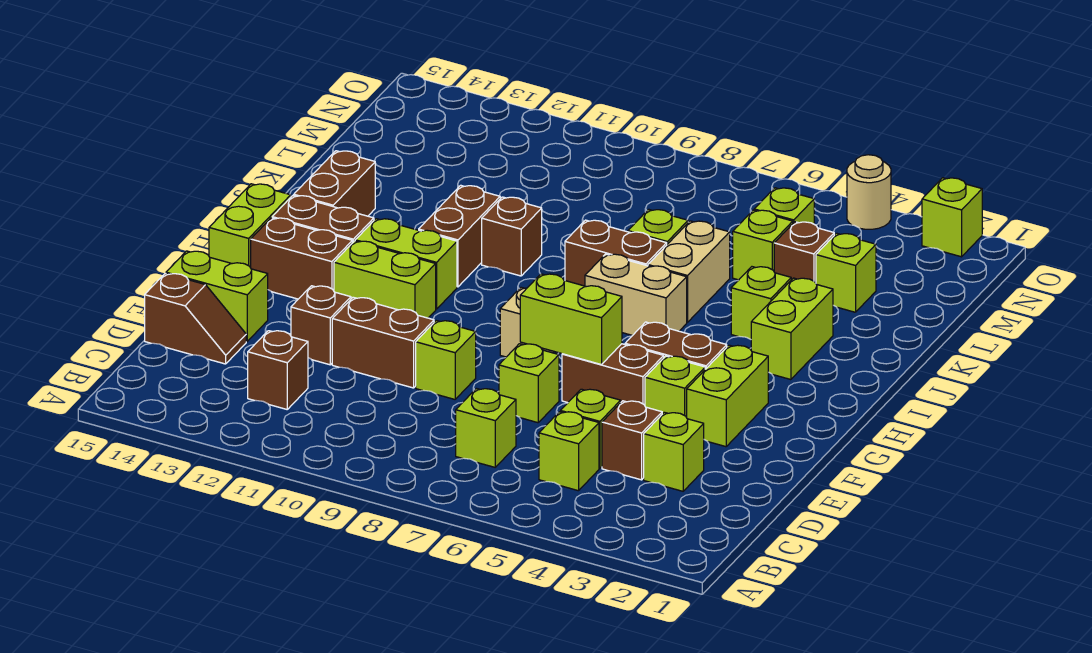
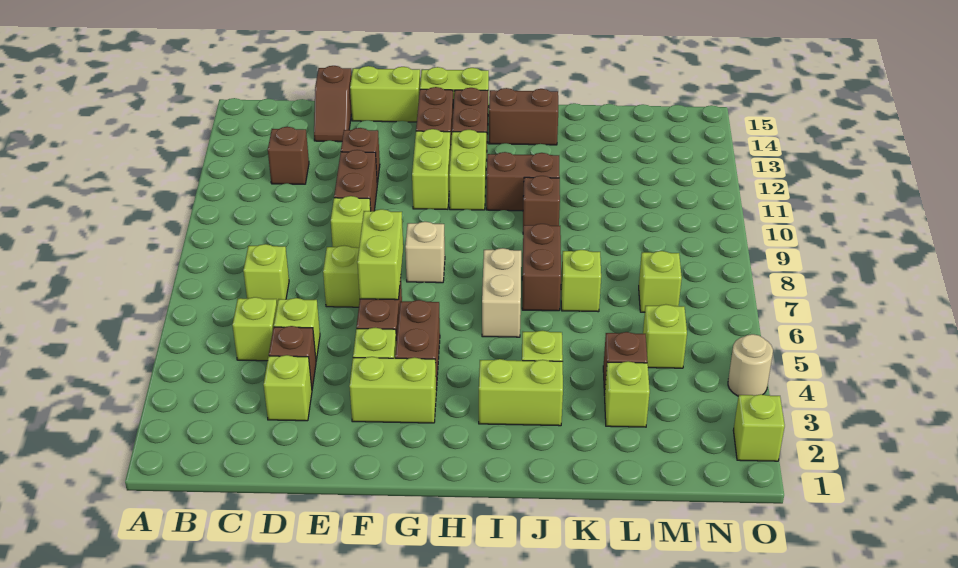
lime brick E14:E15 level 1 -> lime brick E15:F15 level 1
tan brick J6:K6 level 1 -> none
lime brick L5 level 1 -> lime brick M7 level 1

